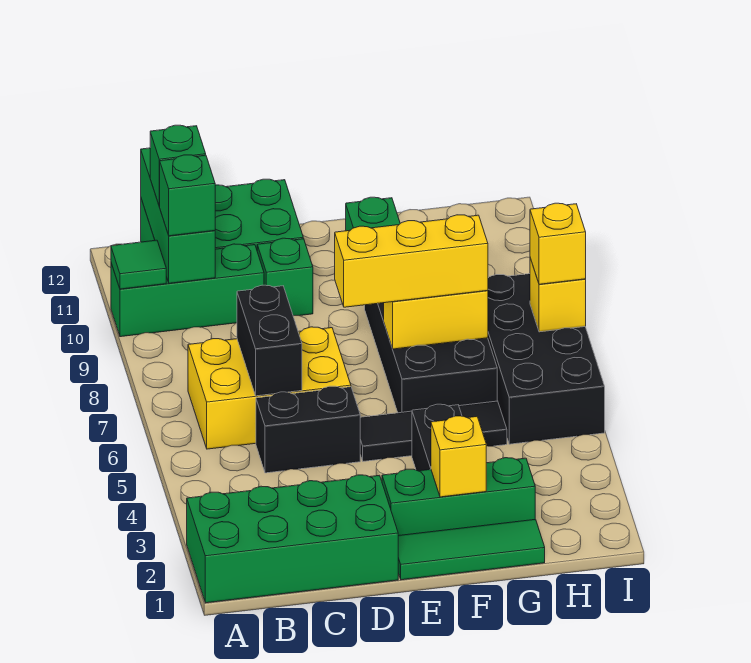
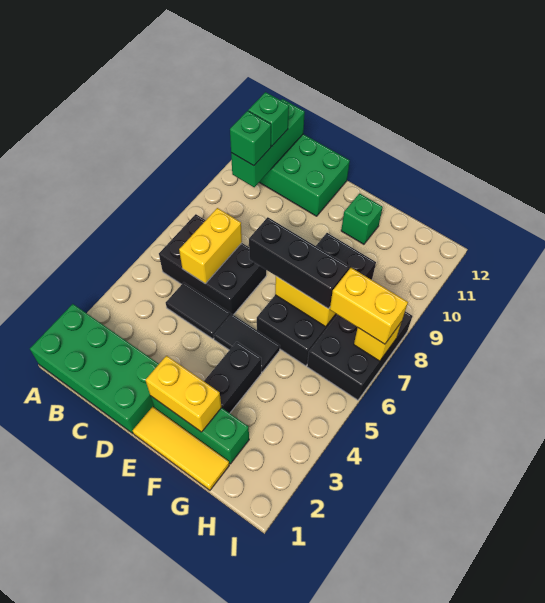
green brick A10:C10 level 1 -> none
green tile A10 level 2 -> none
yellow brick B6:D7 level 1 -> black brick B6:D7 level 1
black brick C5:D5 level 1 -> black tile C5:D5 level 1
black brick C6:C7 level 2 -> yellow brick C6:C7 level 2
green brick D10 level 1 -> none
green tile E1:G1 level 1 -> yellow tile E1:G1 level 1
black tile E5:G5 level 1 -> black tile E5:F5 level 1
yellow brick E7:G7 level 3 -> black brick E7:G7 level 3
yellow brick F2 level 2 -> yellow brick E2:F2 level 2
black brick H5:I8 level 1 -> black brick H6:I8 level 1
yellow brick I7 level 3 -> yellow brick H7:I7 level 3

